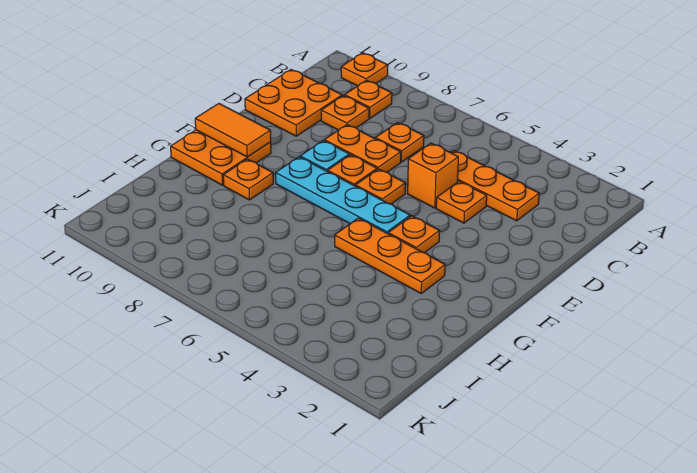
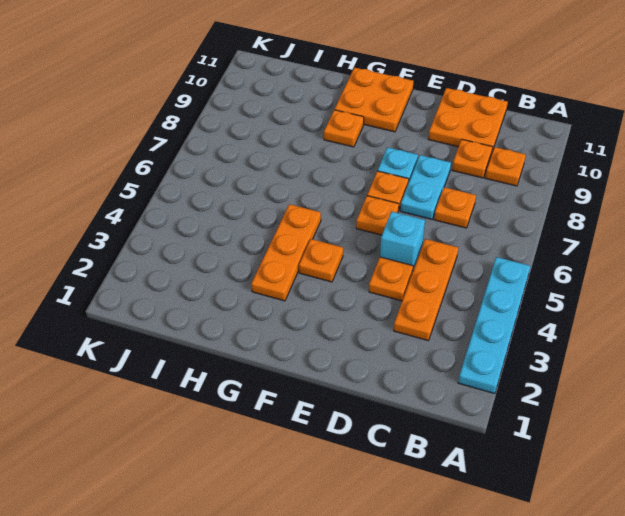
orange plate A10 level 1 -> none
orange brick D5 level 1 -> cyan brick D5 level 1
orange plate D7:D8 level 1 -> cyan plate D7:D8 level 1
cyan plate F5:F8 level 1 -> cyan plate A2:A5 level 1
orange tile F10:F11 level 2 -> none

